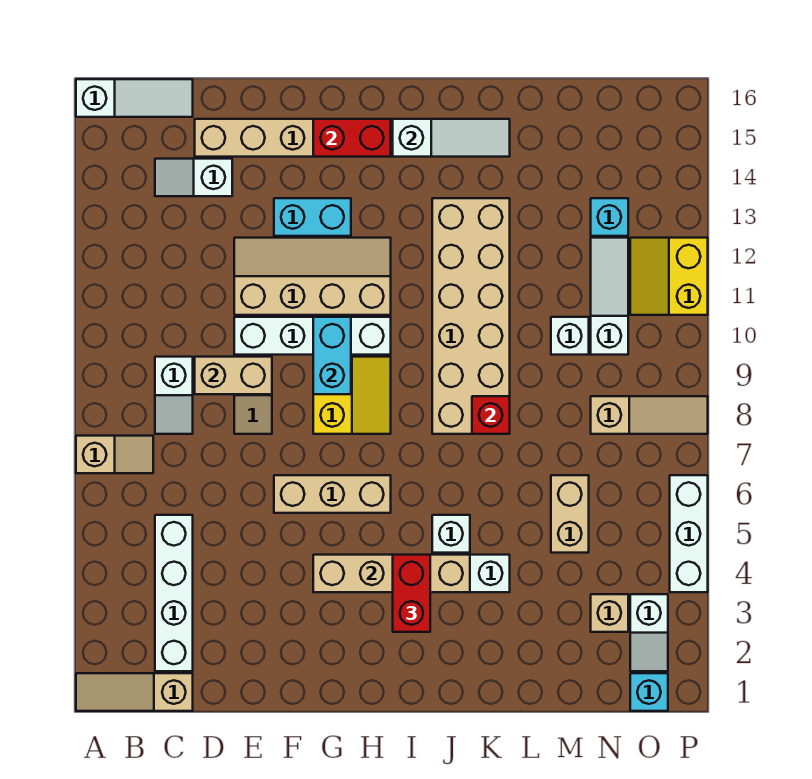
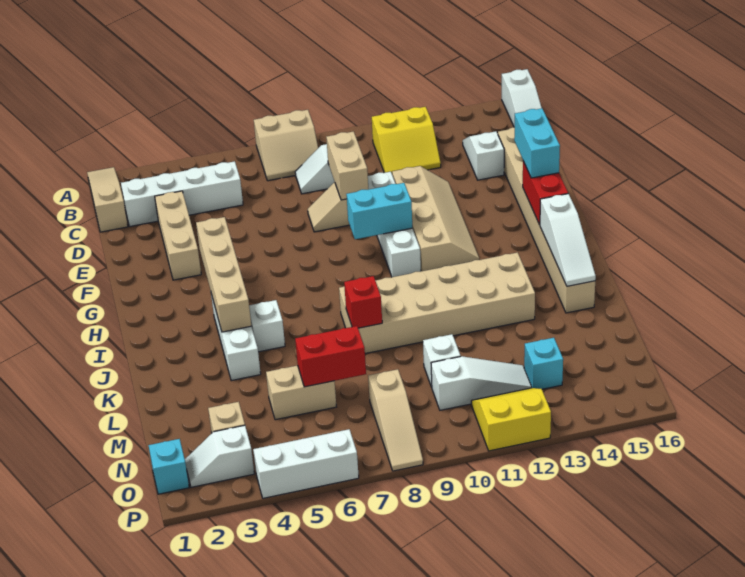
tan slope A7:B7 level 1 top A -> tan slope A7:B8 level 1 top A
tan brick F6:H6 level 1 -> tan brick D3:F3 level 1
cyan brick F13:G13 level 1 -> cyan brick F15:G15 level 3
yellow slope G8:H9 level 1 top G -> yellow slope B11:C12 level 1 top B
red brick I3:I4 level 3 -> red brick M6:M7 level 2

